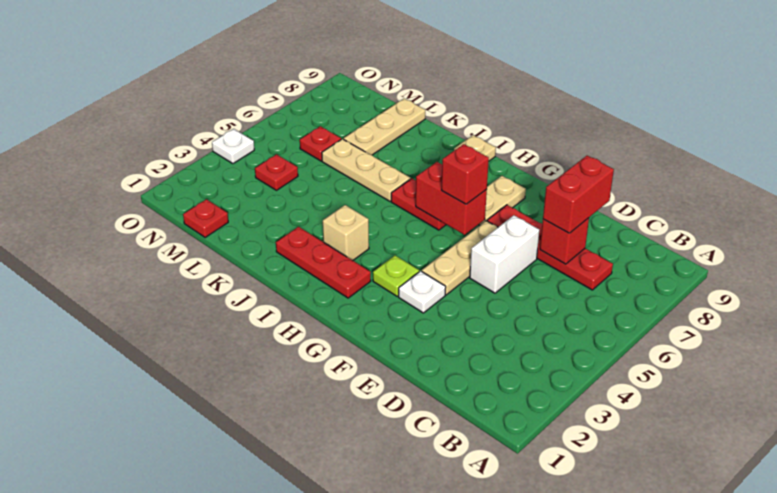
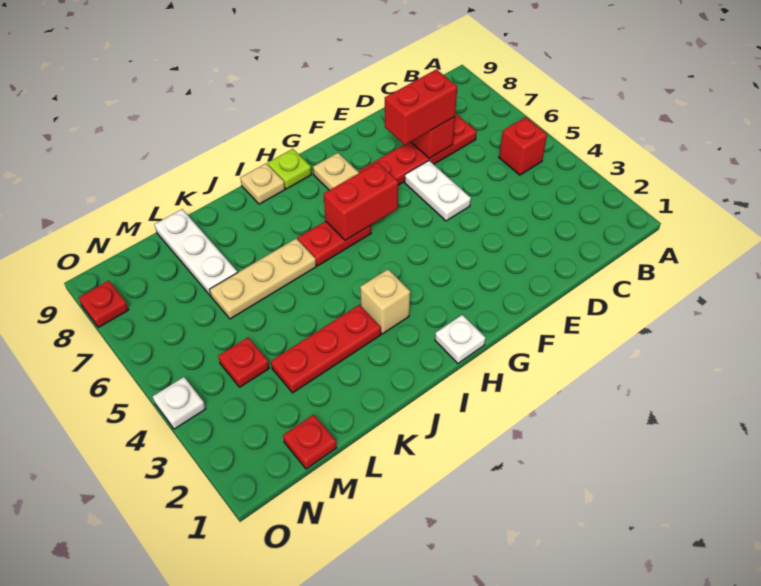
red brick D7:D8 level 3 -> red brick D7:E7 level 3
white brick E5:E6 level 1 -> white plate E5:E6 level 1
white plate F3 level 1 -> white plate H1 level 1
tan plate F4:F6 level 1 -> none
lime plate G3 level 1 -> lime plate H9 level 1
red brick G6 level 3 -> red brick B5 level 1
red plate H2:J2 level 1 -> red plate J3:L3 level 1
tan plate L7:L9 level 1 -> white plate L7:L9 level 1
red plate M6 level 1 -> red plate O8 level 1

